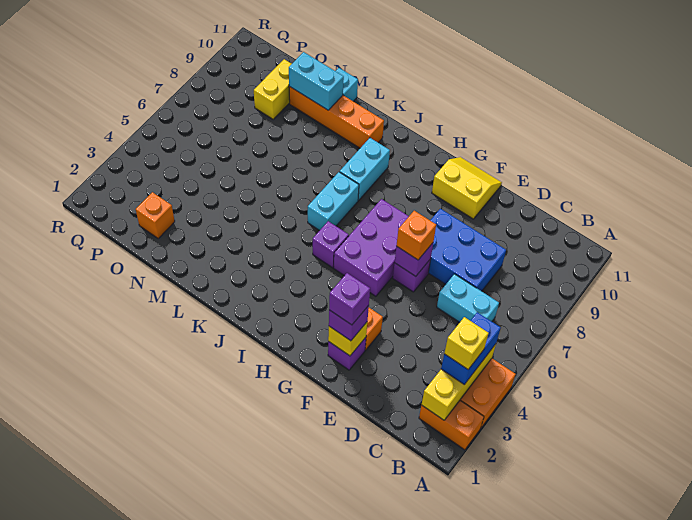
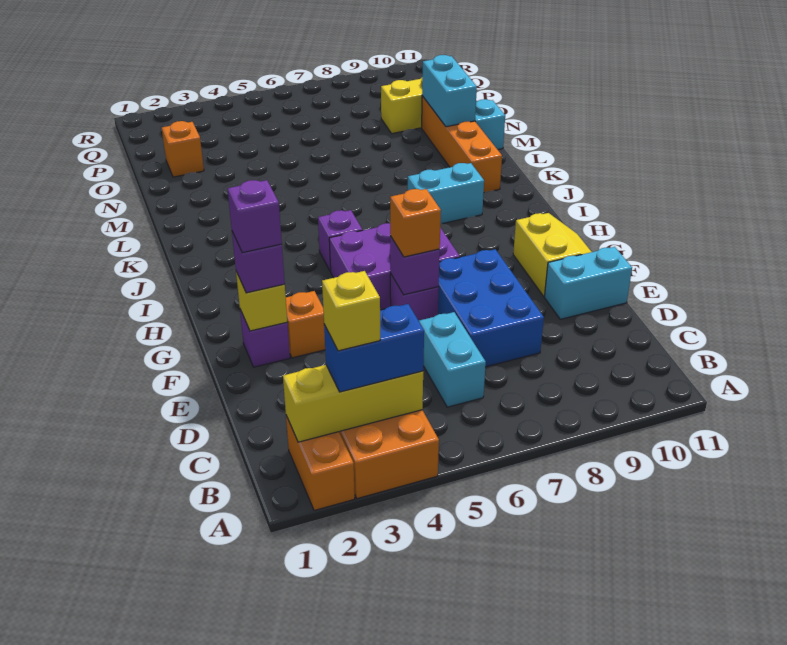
cyan brick J6:J7 level 1 -> cyan brick E10:E11 level 1

